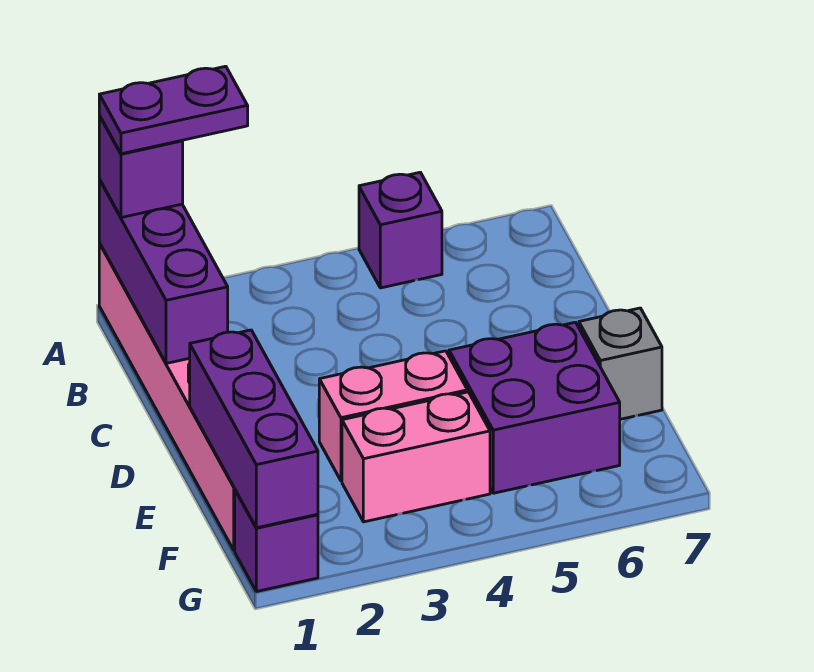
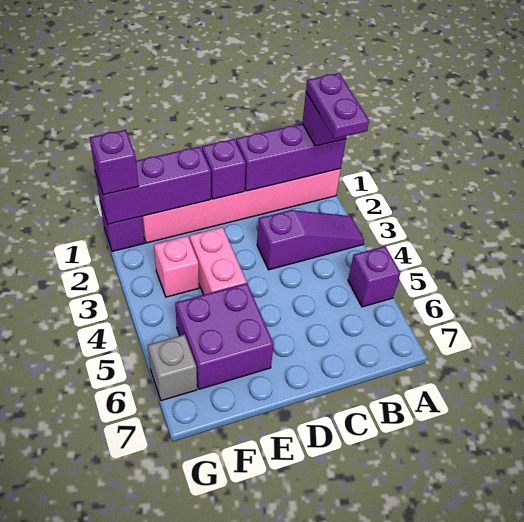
none -> purple slope A3:C3 level 1 top C
none -> purple brick D1 level 2
grey brick E7 level 1 -> grey brick G6 level 1
pink brick F3:F4 level 1 -> pink brick F3 level 1
none -> purple brick G1 level 3

